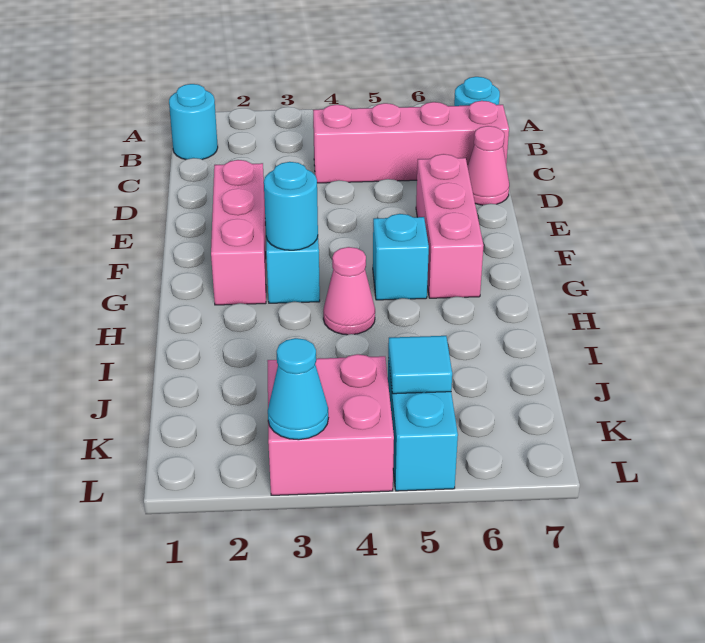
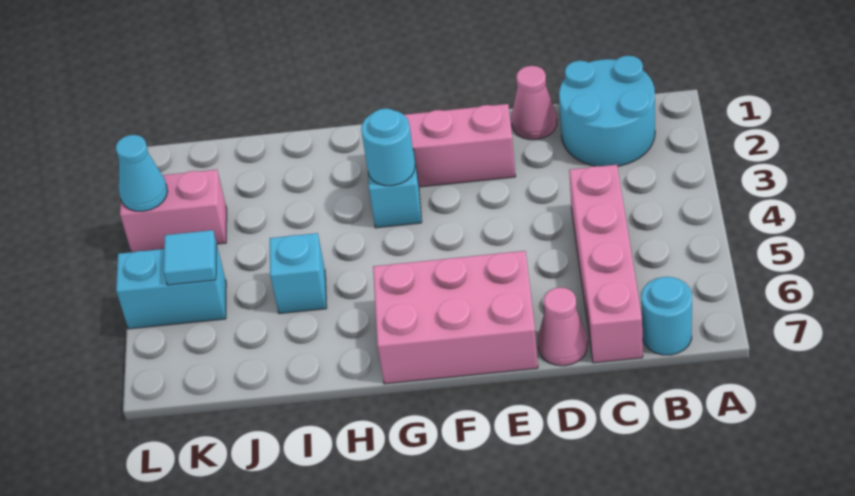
cyan round brick B1 level 1 -> cyan round brick B1:C2 level 1
pink brick E6:G6 level 1 -> pink brick E6:G7 level 1
cyan brick G5 level 1 -> cyan brick I5 level 1
pink cone H4 level 1 -> pink cone D1 level 1
pink brick K3:L4 level 1 -> pink brick K3:L3 level 1

